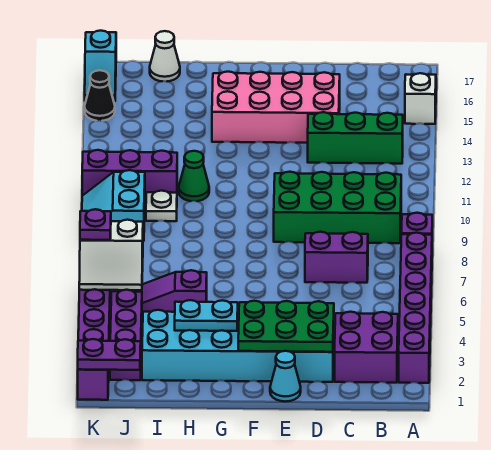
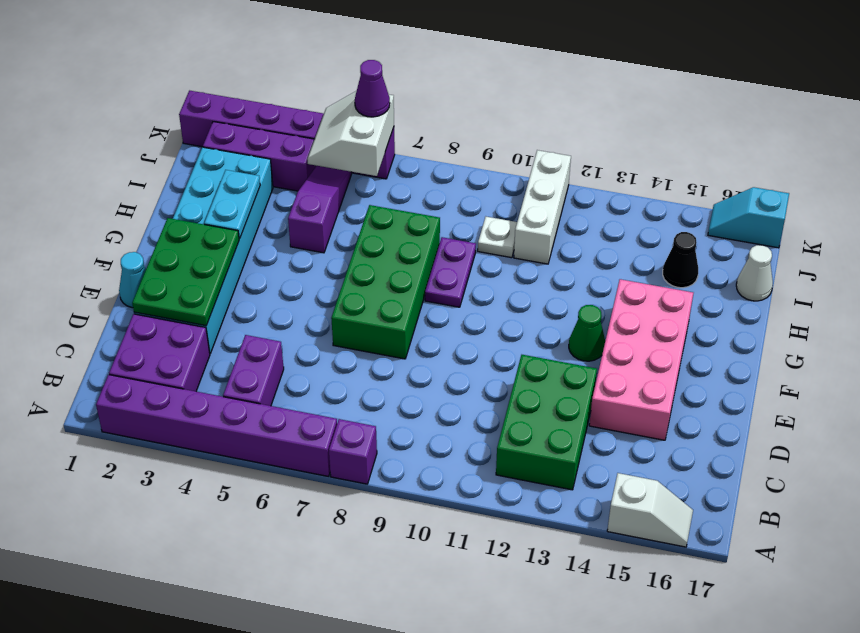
green brick B9:E10 level 1 -> green brick E7:H8 level 1
green brick B13:D13 level 1 -> green brick B12:D13 level 1
purple brick C7:D7 level 1 -> purple brick B5:C5 level 1
green cone H11 level 1 -> green cone F13 level 1
purple brick I11:K11 level 1 -> white brick I11:K11 level 1
purple plate J1:K1 level 2 -> purple plate G9:H9 level 1
cyan slope J9:K10 level 1 top J -> none
purple plate K6 level 3 -> purple cone K6 level 3
black cone K15 level 1 -> black cone I15 level 1

